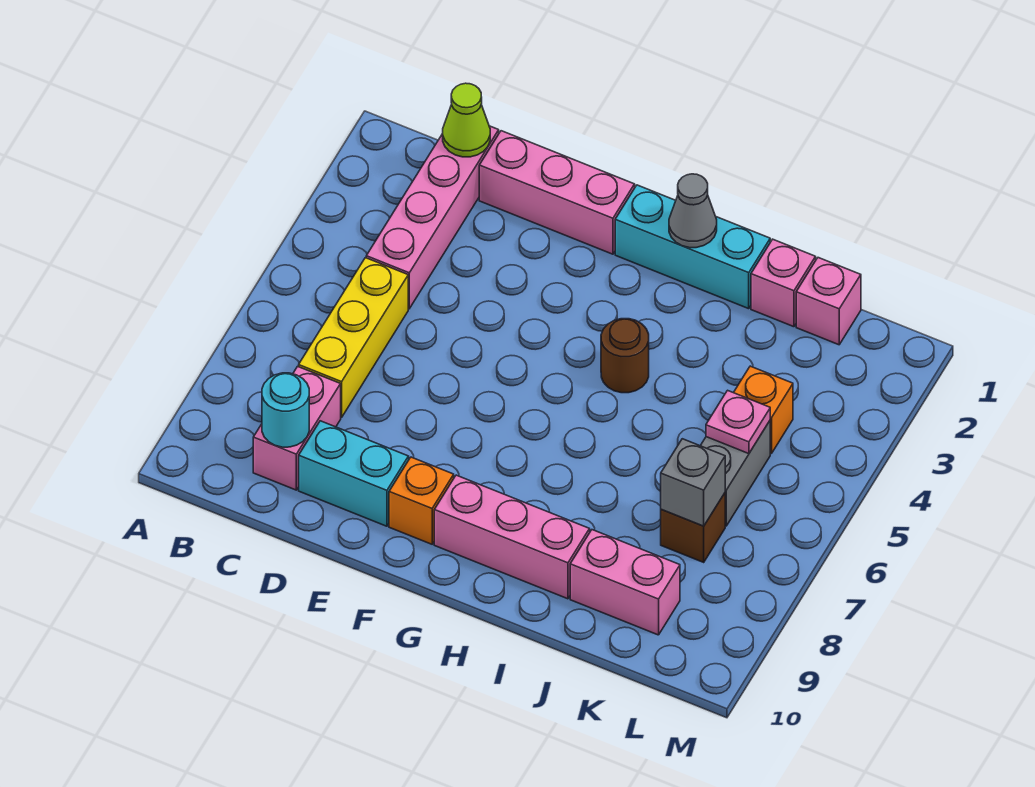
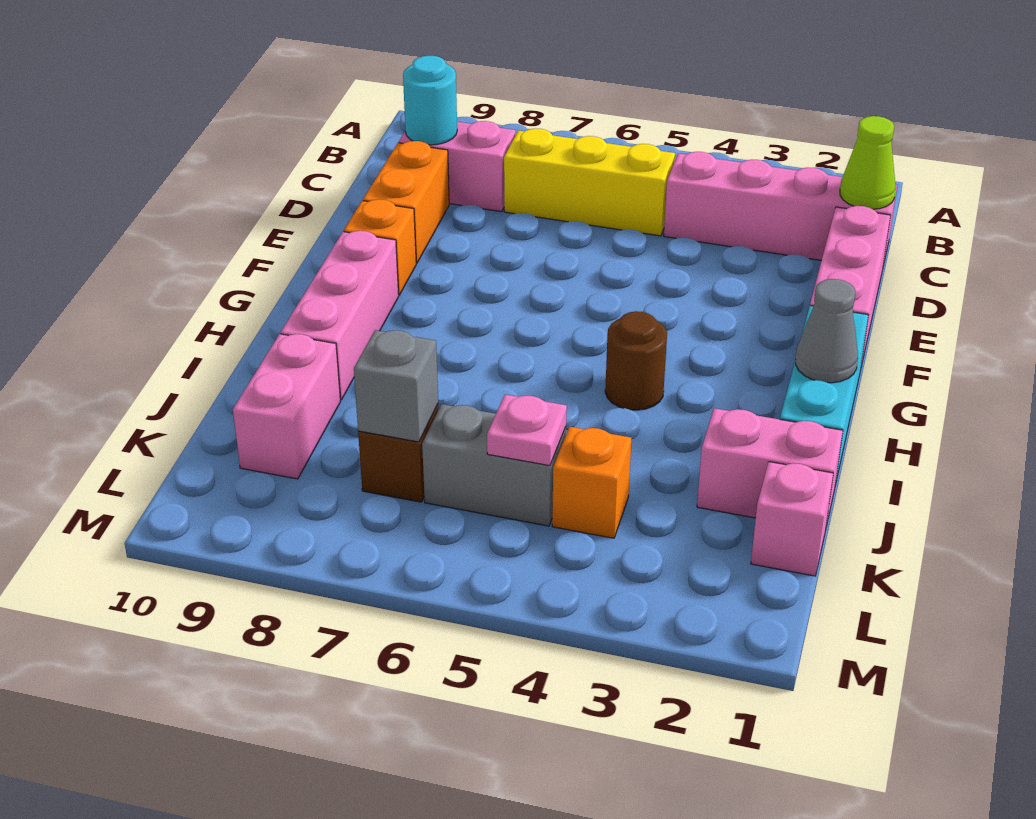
cyan brick D9:E9 level 1 -> orange brick D9:E9 level 1
pink brick J1 level 1 -> pink brick J1:J2 level 1

